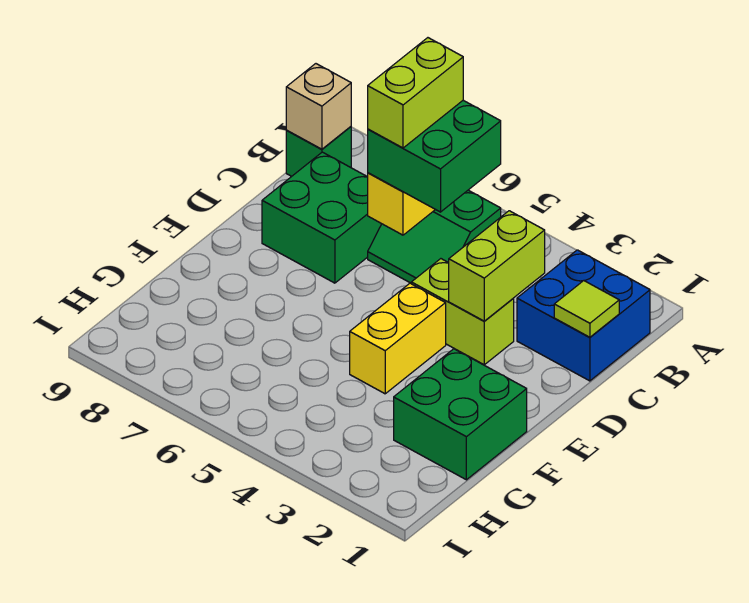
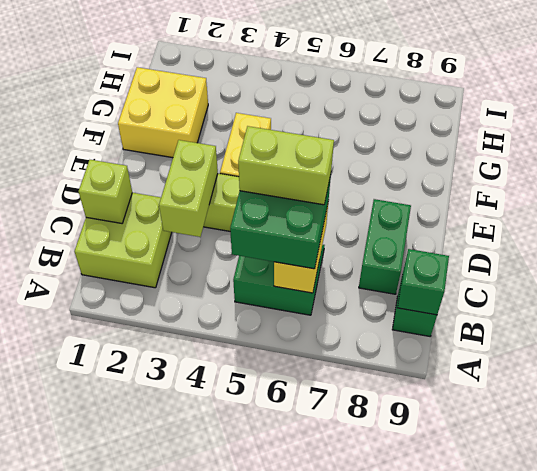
blue brick B1:C2 level 1 -> lime brick B1:C2 level 1
lime brick B6:C6 level 4 -> lime brick C5:C6 level 4
tan brick B9 level 2 -> green brick B9 level 2
lime tile C1 level 2 -> lime brick C1 level 2
green brick C7:D8 level 1 -> green brick C8:D8 level 1
green brick F1:G2 level 1 -> yellow brick F1:G2 level 1

